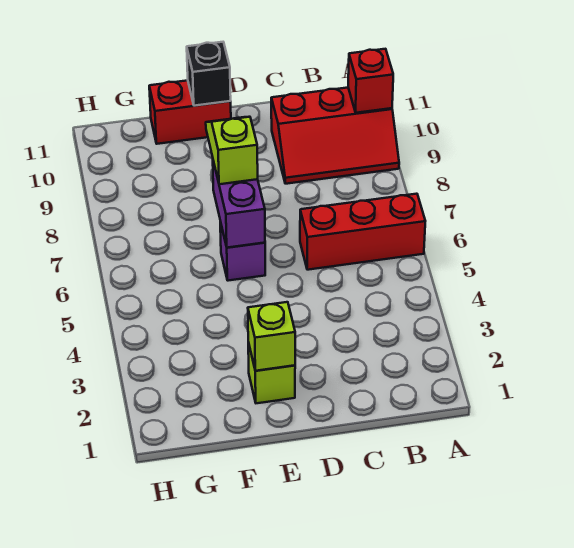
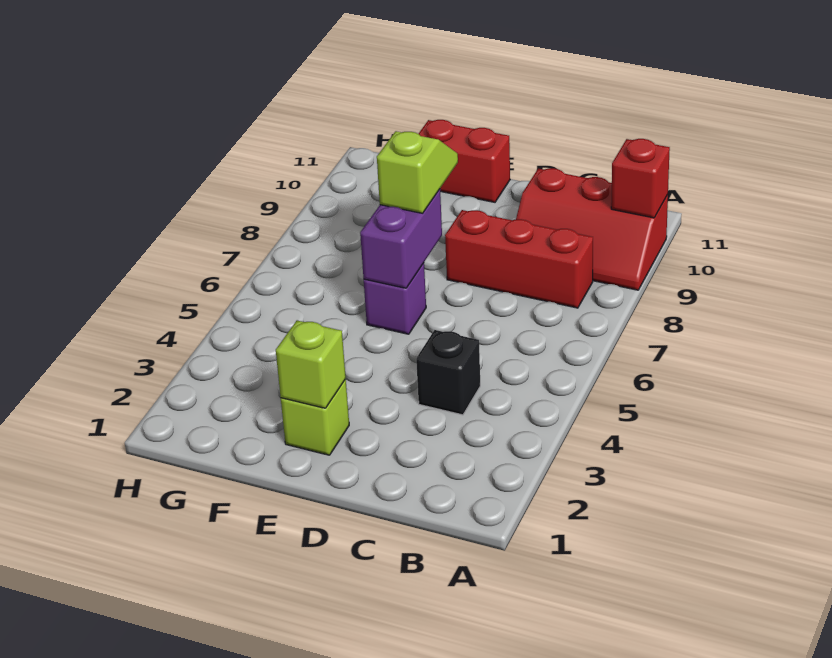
red brick A6:C6 level 1 -> red brick B8:D8 level 1
black brick E11 level 2 -> black brick C4 level 1

